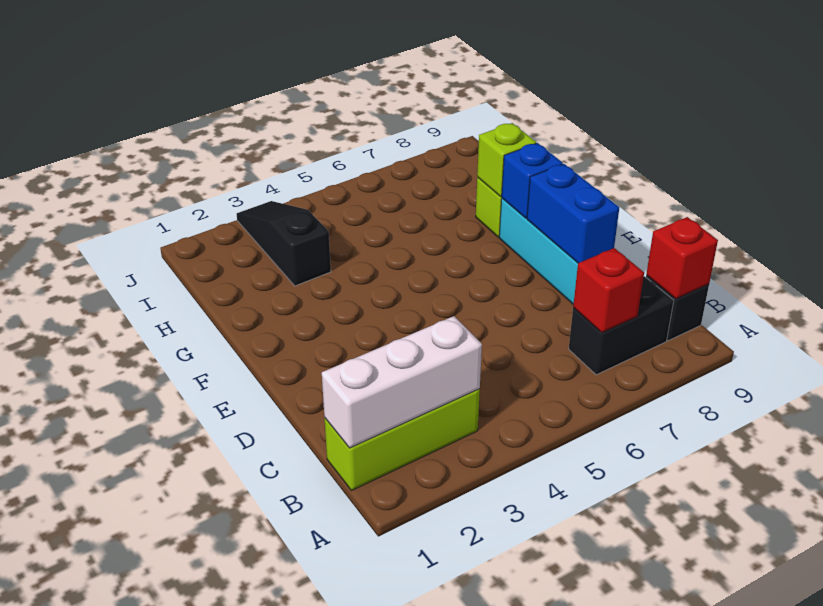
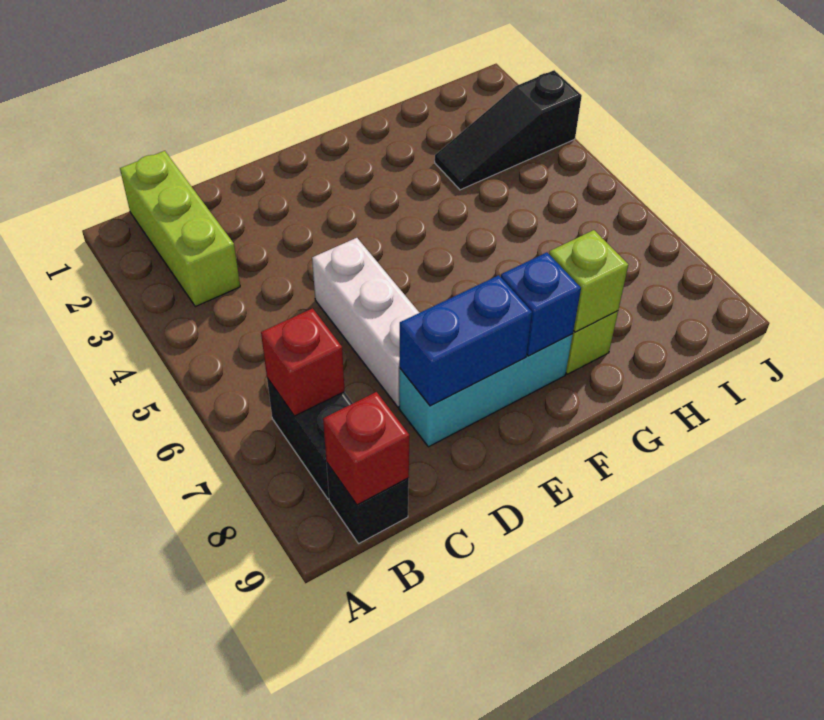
white brick B1:B3 level 2 -> white brick D5:D7 level 1
black slope H3:J3 level 1 top H -> black slope H3:J3 level 1 top J

